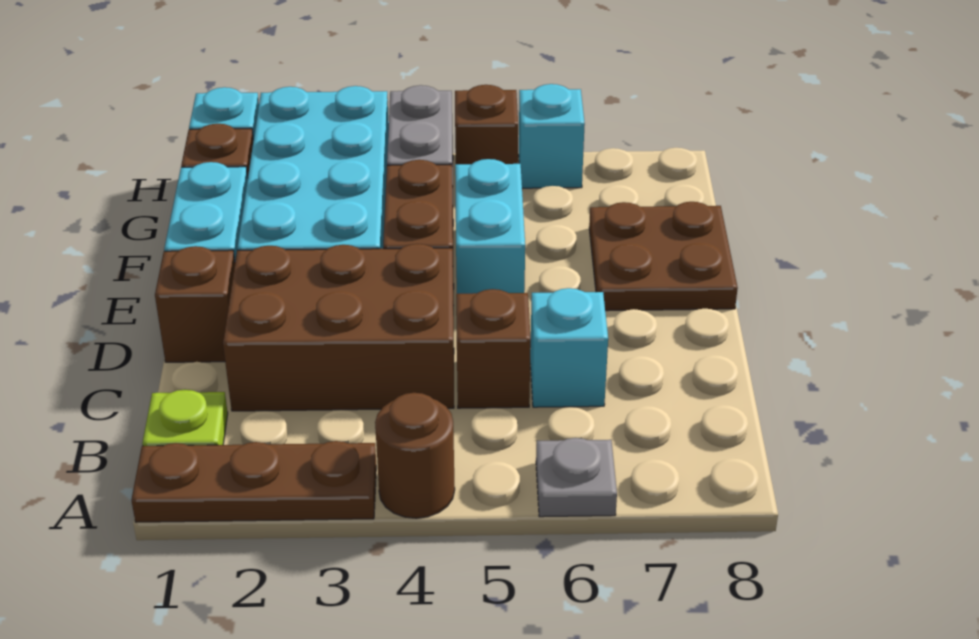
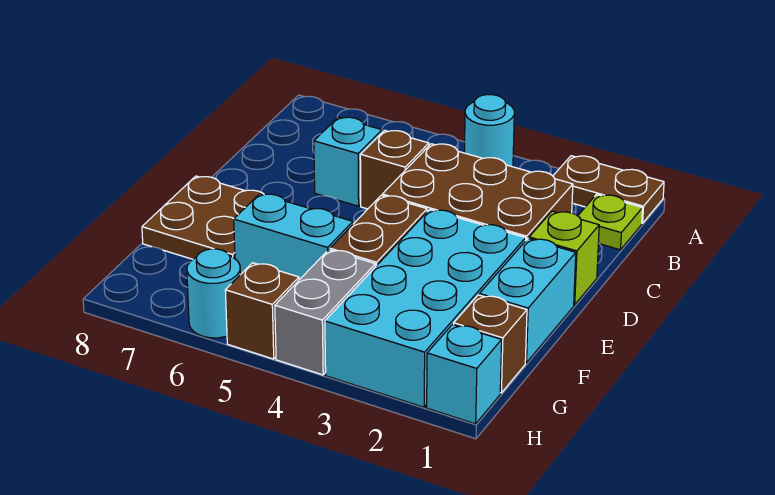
brown plate A1:A3 level 1 -> brown plate A1:A2 level 1
brown round brick A4 level 1 -> cyan round brick A4 level 1
grey plate A6 level 1 -> none
brown brick D1 level 1 -> lime brick D1 level 1
cyan brick E5:F5 level 1 -> cyan brick F5:F6 level 1
cyan brick H6 level 1 -> cyan round brick H6 level 1

